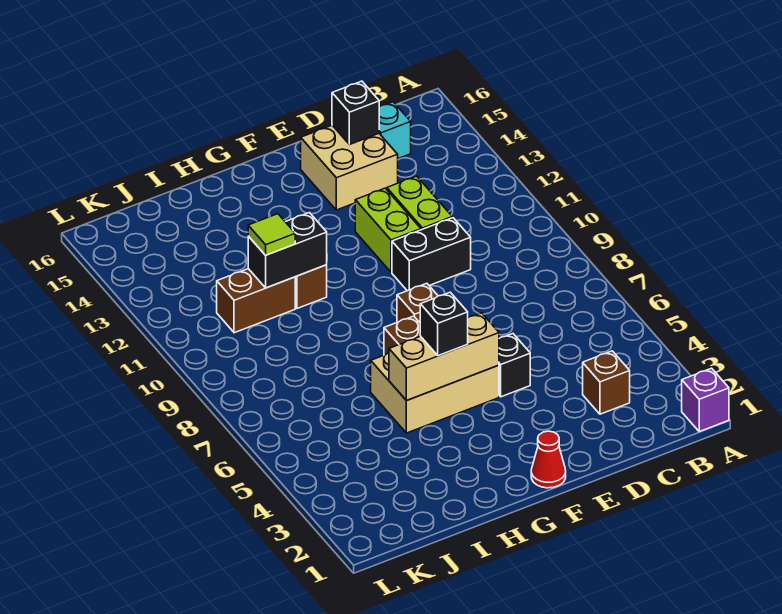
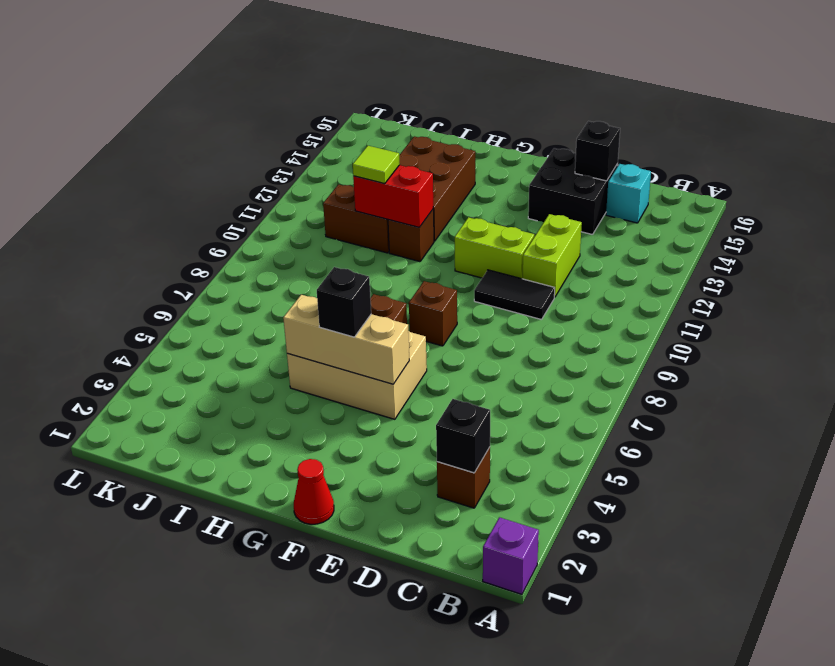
black brick D10:E10 level 1 -> black tile D10:E10 level 1
tan brick D14:E15 level 1 -> black brick D14:E15 level 1
black brick E5 level 1 -> black brick C3 level 2
lime brick E11:E12 level 1 -> lime brick E11:F11 level 1
black brick H11:I11 level 2 -> red brick H11:I11 level 2
none -> brown brick H12:I14 level 1

